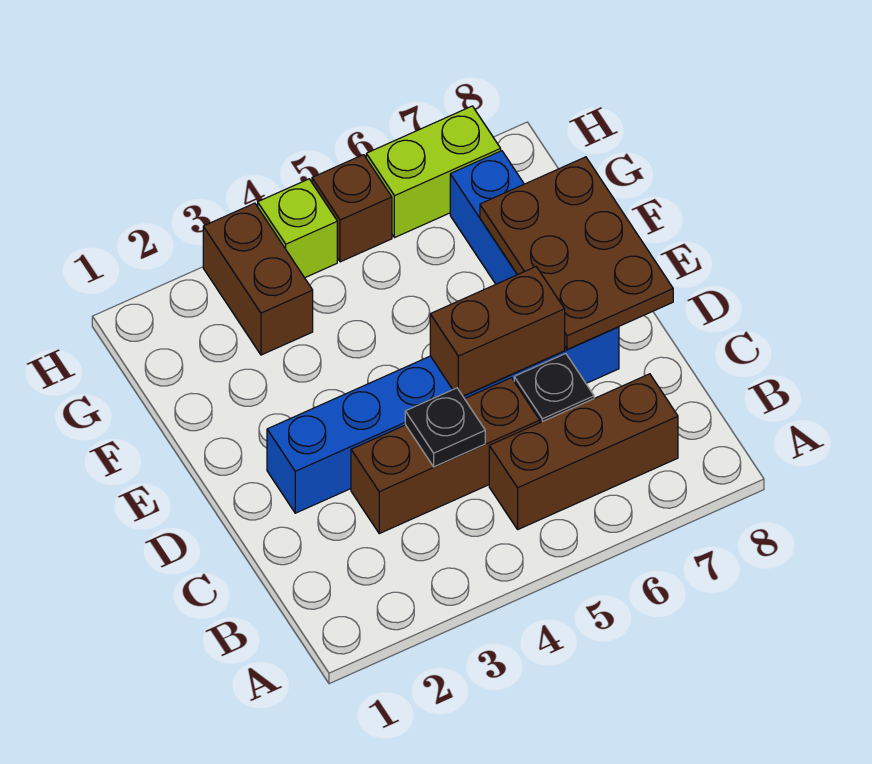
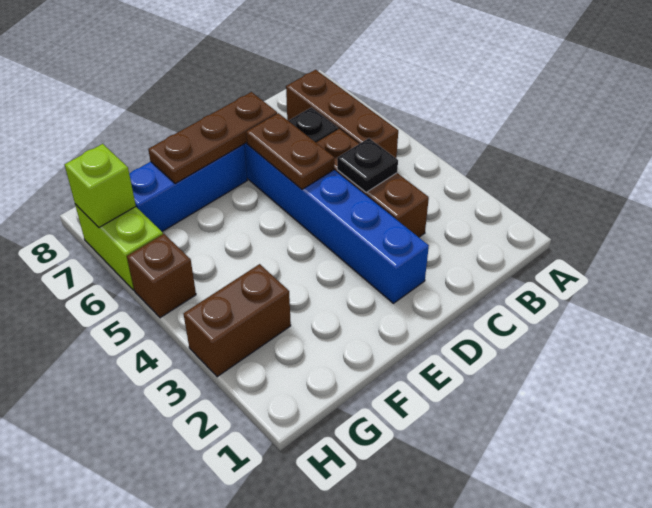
brown brick D5:D6 level 2 -> brown plate D5:D6 level 2
brown plate D7:F8 level 2 -> brown plate D7:F7 level 2
lime brick H4 level 1 -> lime brick H7 level 2

